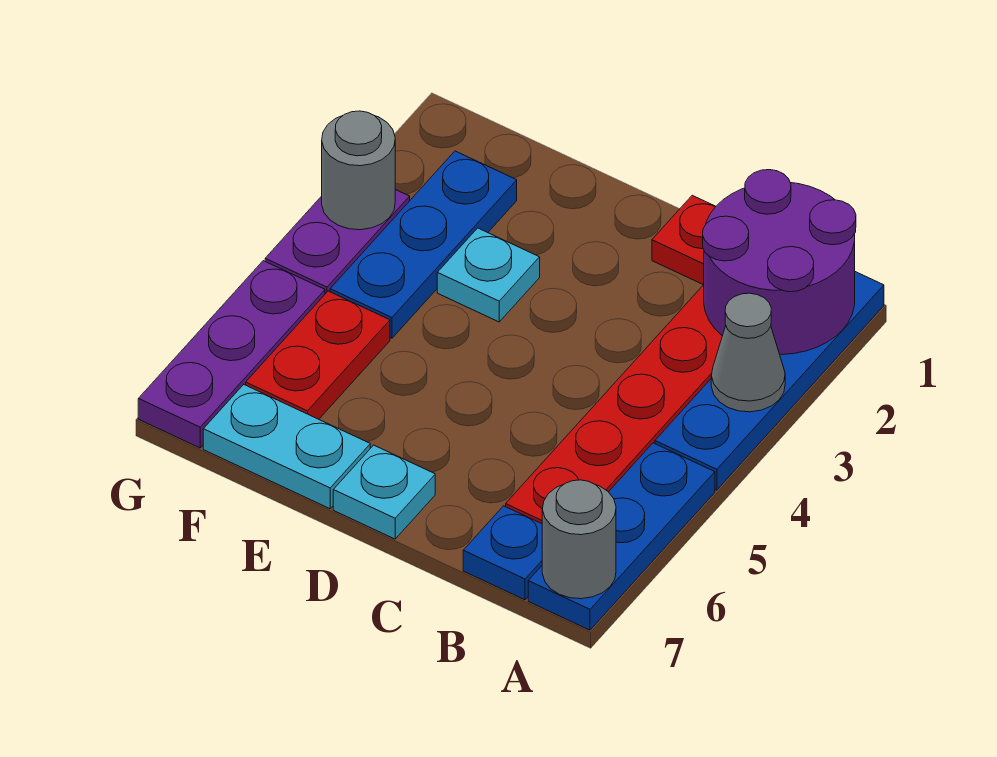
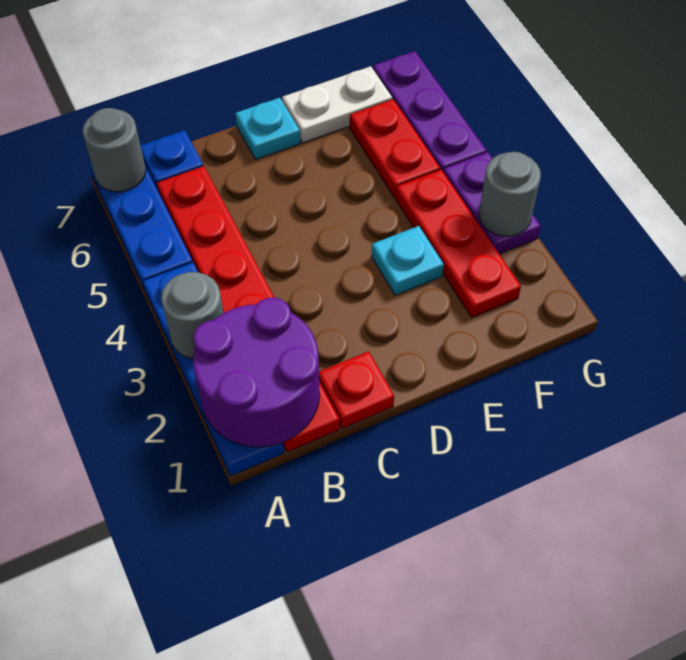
grey cone A3 level 2 -> grey round brick A3 level 2
cyan plate E7:F7 level 1 -> white plate E7:F7 level 1
blue plate F2:F4 level 1 -> red plate F2:F4 level 1

